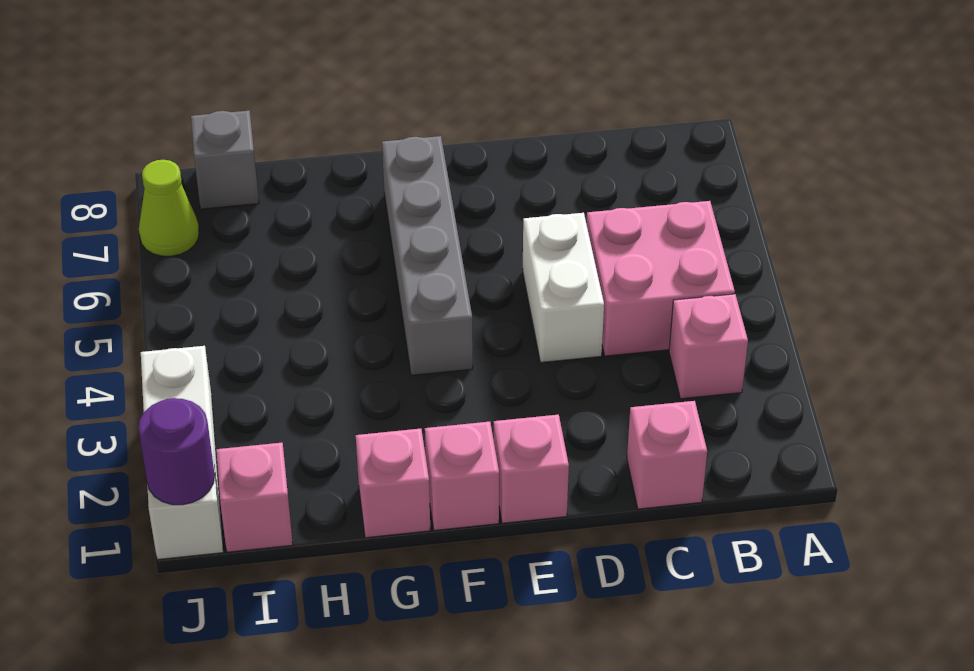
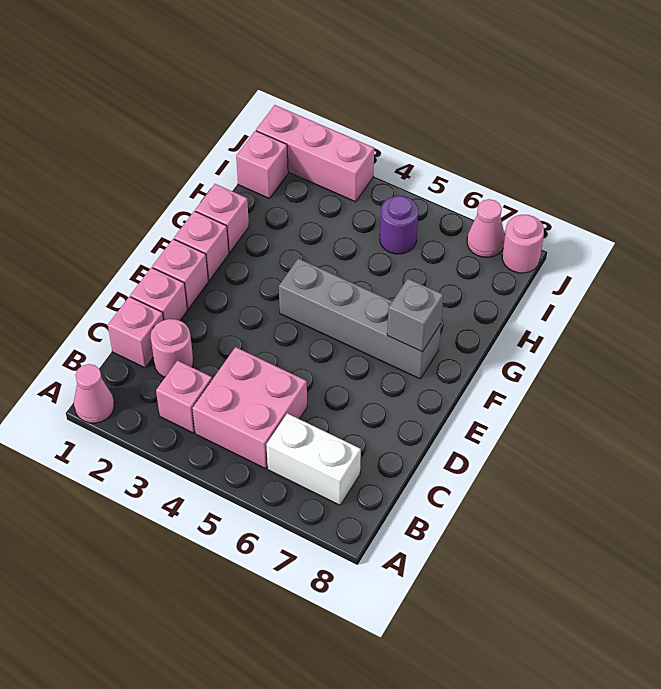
none -> pink cone A1 level 1
none -> pink round brick C2 level 1
none -> pink brick D1 level 1
white brick D4:D5 level 1 -> white brick B6:B7 level 1
grey brick I8 level 1 -> grey brick F7 level 2
white brick J1:J3 level 1 -> pink brick J1:J3 level 1
purple round brick J1 level 2 -> purple round brick I5 level 1
lime cone J7 level 1 -> pink cone J7 level 1
none -> pink round brick J8 level 1

